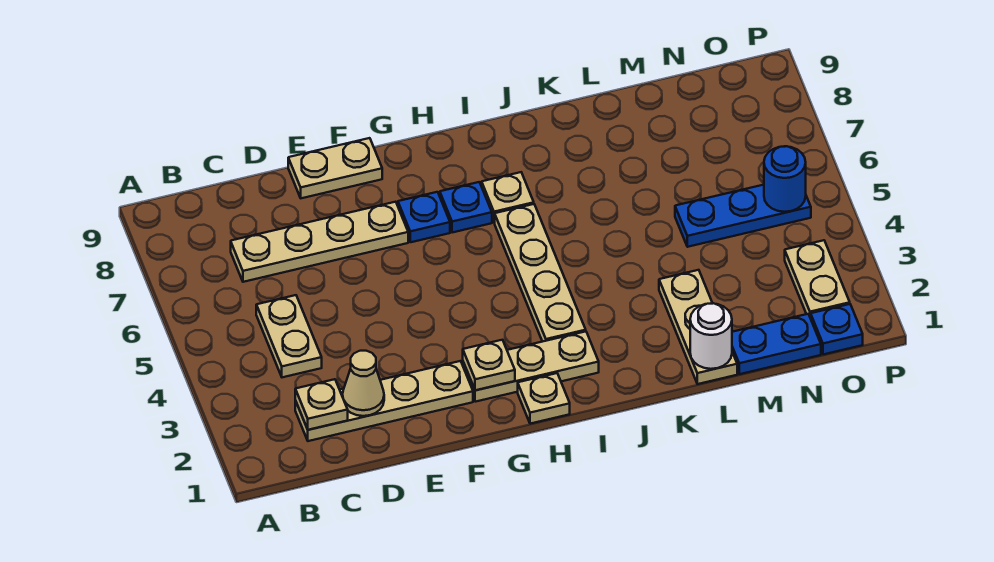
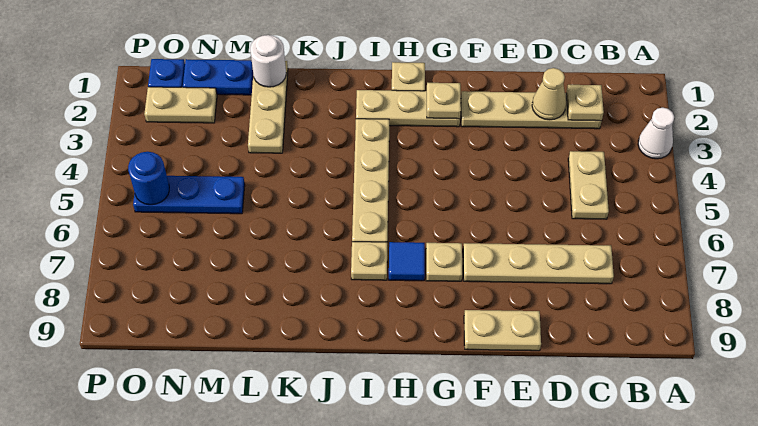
none -> white cone A3 level 1
blue plate G7 level 1 -> tan plate G7 level 1
blue plate H7 level 1 -> blue tile H7 level 1
tan plate O2:O3 level 1 -> tan plate N2:O2 level 1

